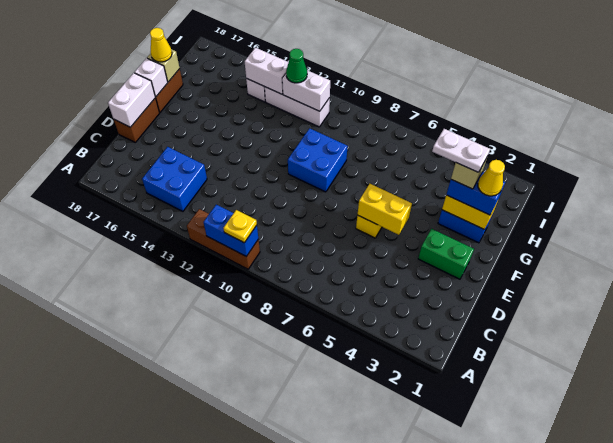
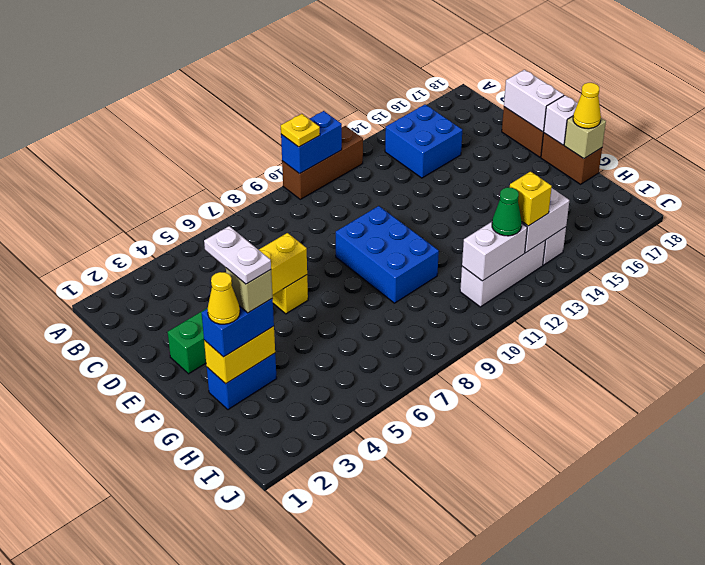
blue brick F9:G10 level 1 -> blue brick E9:G10 level 1
white plate G3:G4 level 5 -> white plate F3:G3 level 5
none -> yellow brick I13 level 3

